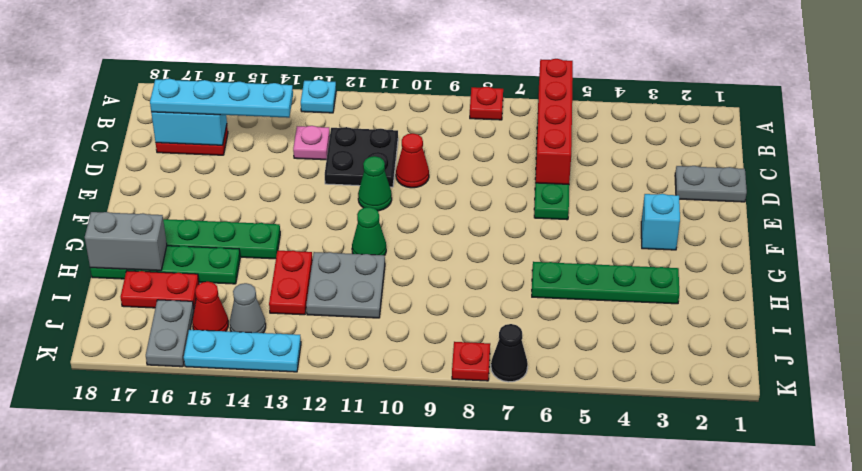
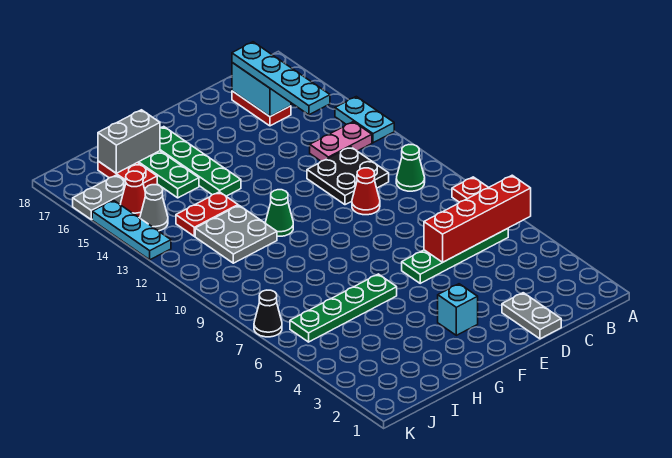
cyan plate A13 level 1 -> cyan plate A13:A14 level 1
pink plate C13 level 1 -> pink plate B13:C13 level 1
green cone E11 level 1 -> green cone B10 level 1
green plate H3:H6 level 1 -> green plate G6:J6 level 1
grey brick H17:H18 level 2 -> grey brick H17:I17 level 2
red plate K8 level 1 -> none

